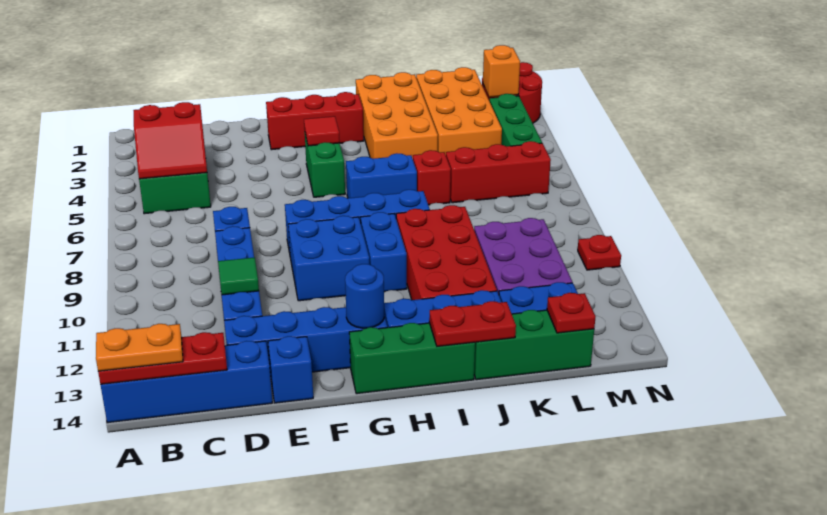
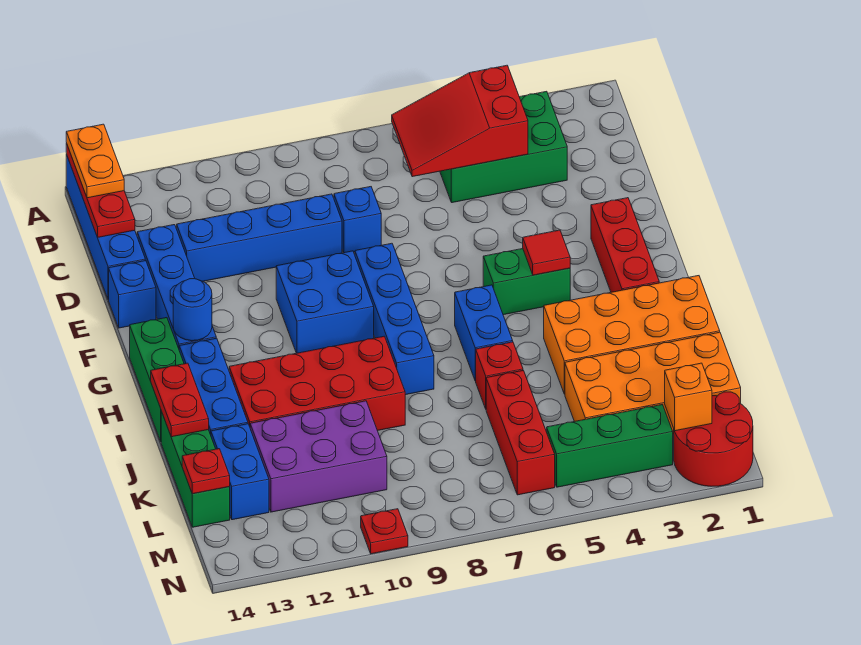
red slope B4:C5 level 2 top 4 -> red slope B4:C6 level 2 top 4
green tile D11 level 2 -> none
blue brick H9:H10 level 1 -> none

